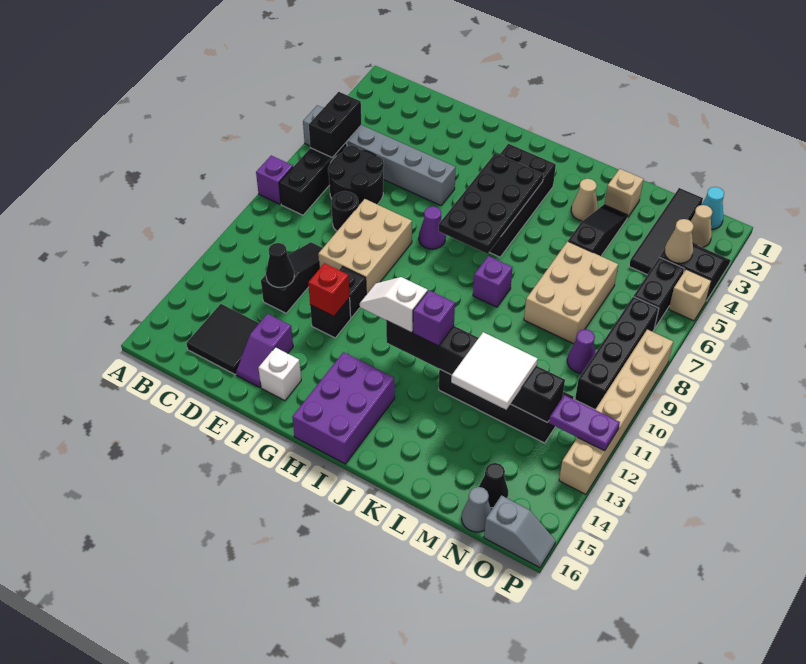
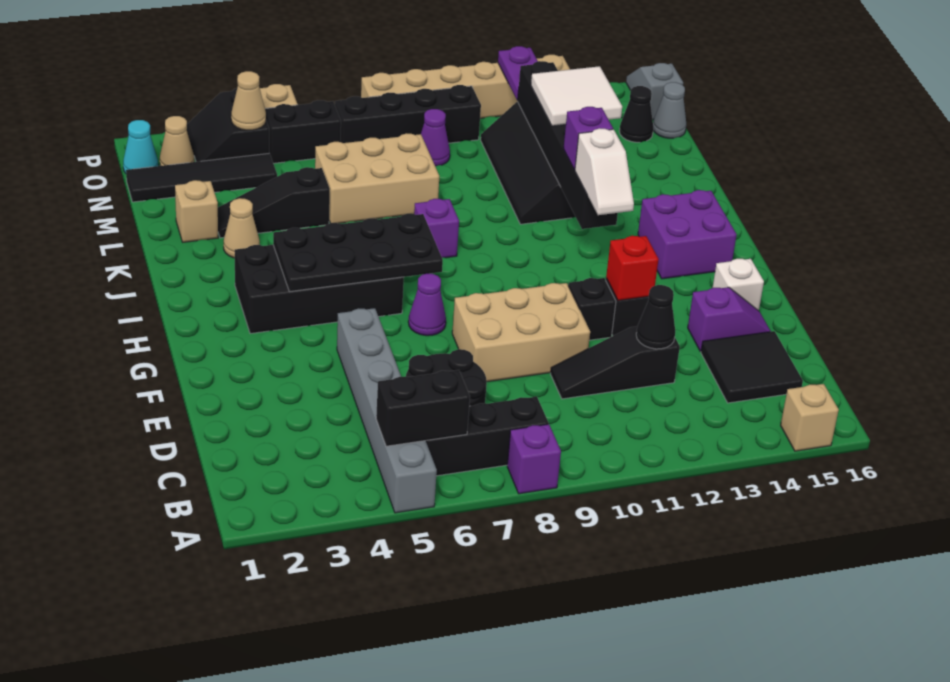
none -> tan brick A15 level 1
black round brick D8 level 1 -> none
purple brick H14:I16 level 1 -> purple brick H14:I15 level 1

